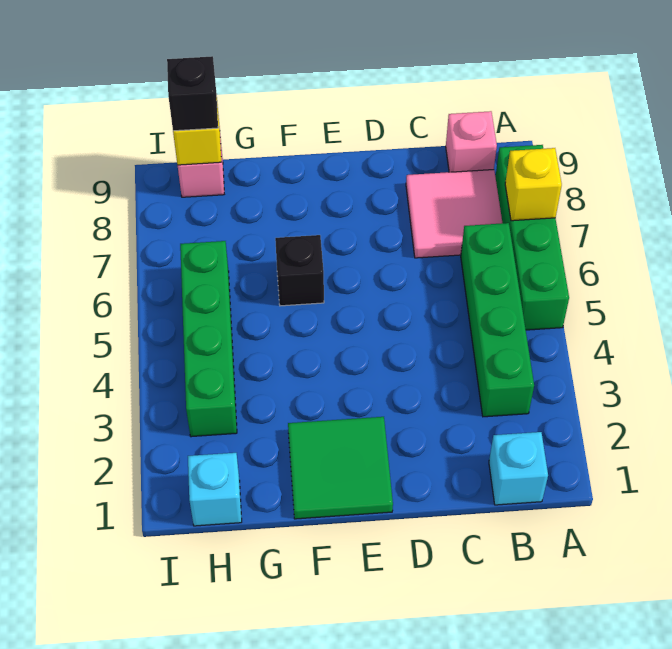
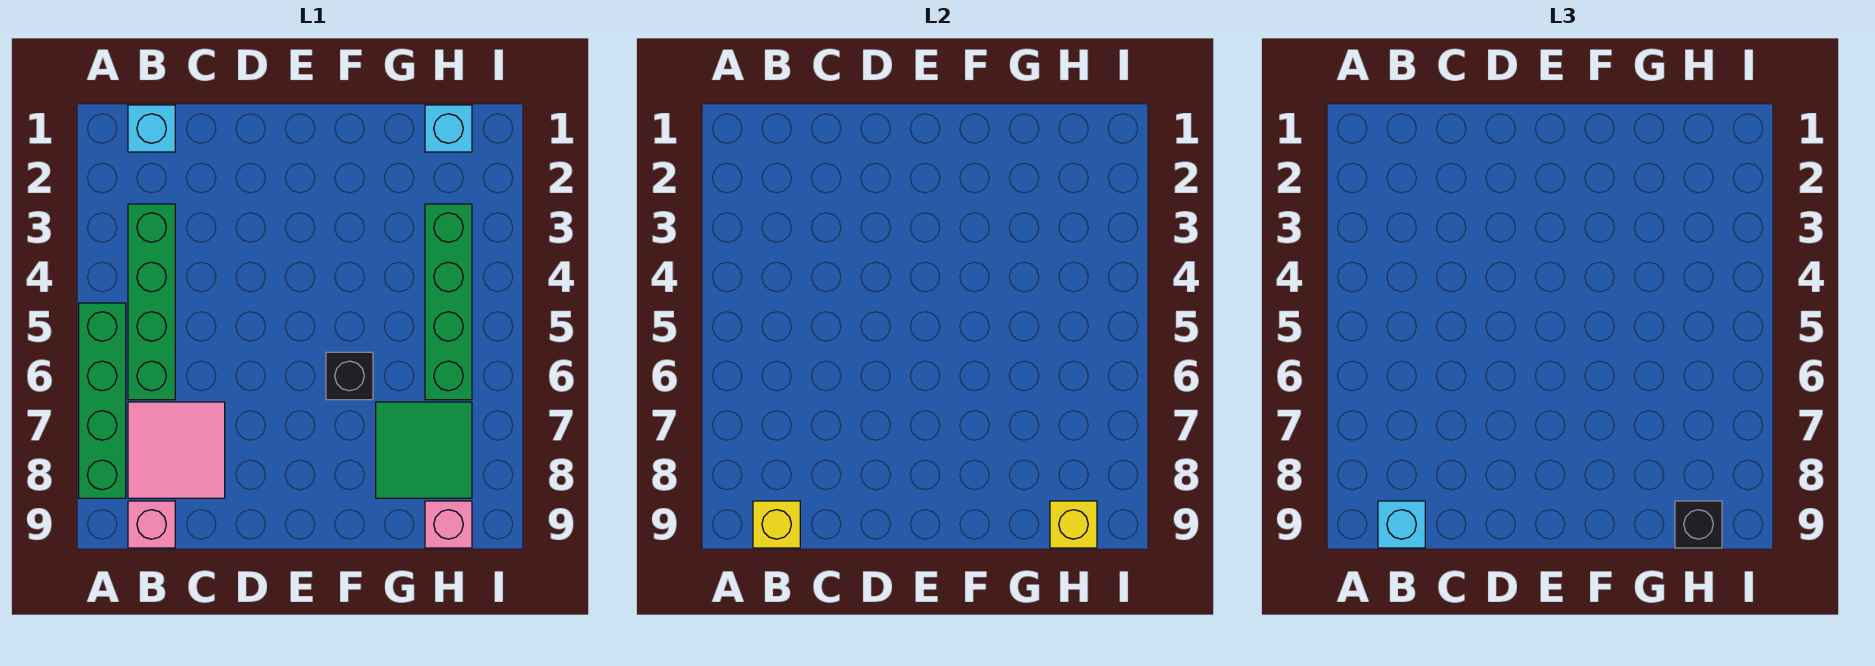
yellow brick A7 level 2 -> yellow brick B9 level 2
none -> cyan brick B9 level 3
green tile E1:F2 level 1 -> green tile G7:H8 level 1

